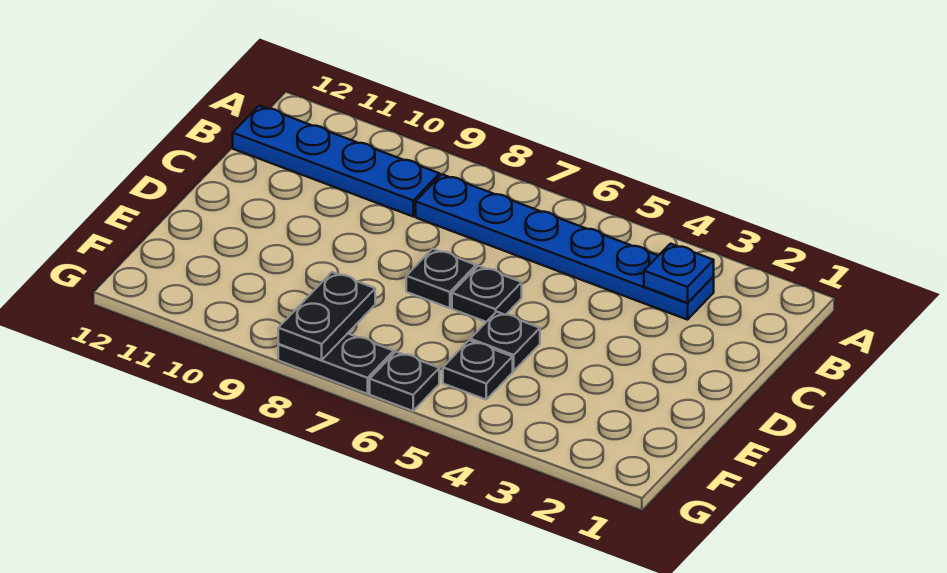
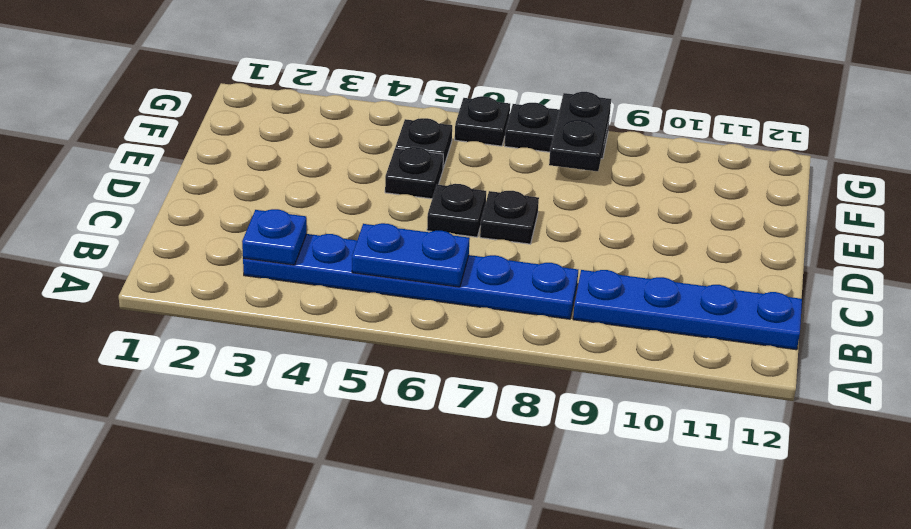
none -> blue plate B5:B6 level 2

